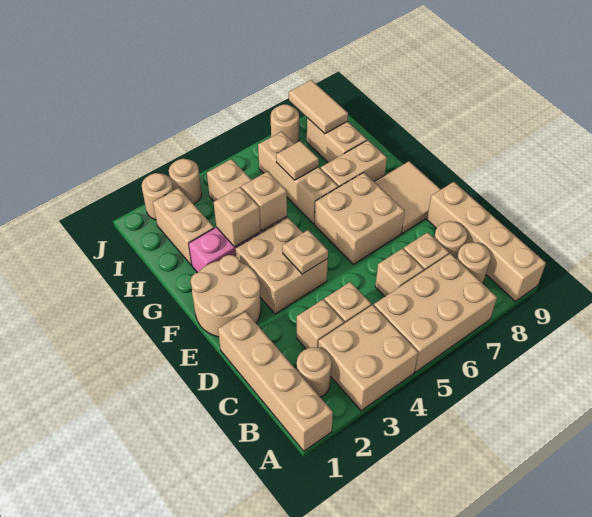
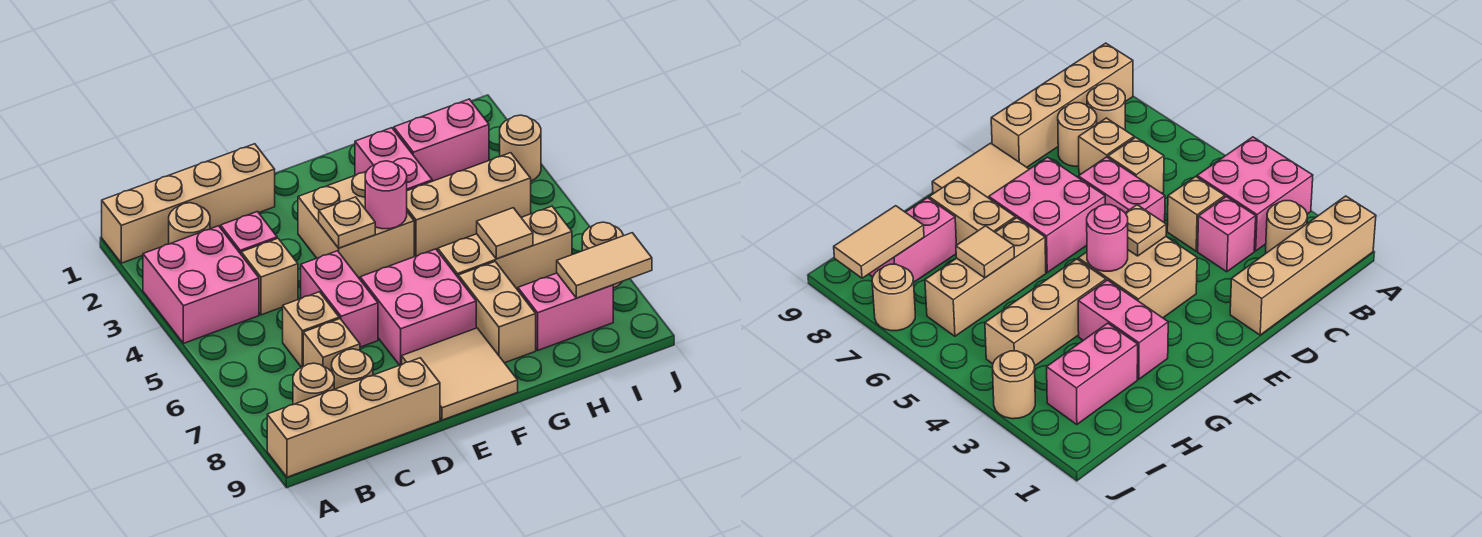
tan brick A3:B4 level 1 -> pink brick A3:B4 level 1
tan brick A5:B7 level 1 -> none
tan brick C3 level 1 -> pink brick C3 level 1
none -> pink brick D5:D6 level 1
tan round brick E1:F2 level 1 -> none
tan brick E6:F7 level 1 -> pink brick E6:F7 level 1
none -> pink round brick F4 level 2
tan brick G3 level 2 -> none
tan brick G4 level 2 -> none
tan brick H2:I2 level 1 -> pink brick H2:I2 level 1
tan brick H8:I8 level 1 -> pink brick H8:I8 level 1
tan round brick J2 level 1 -> none

